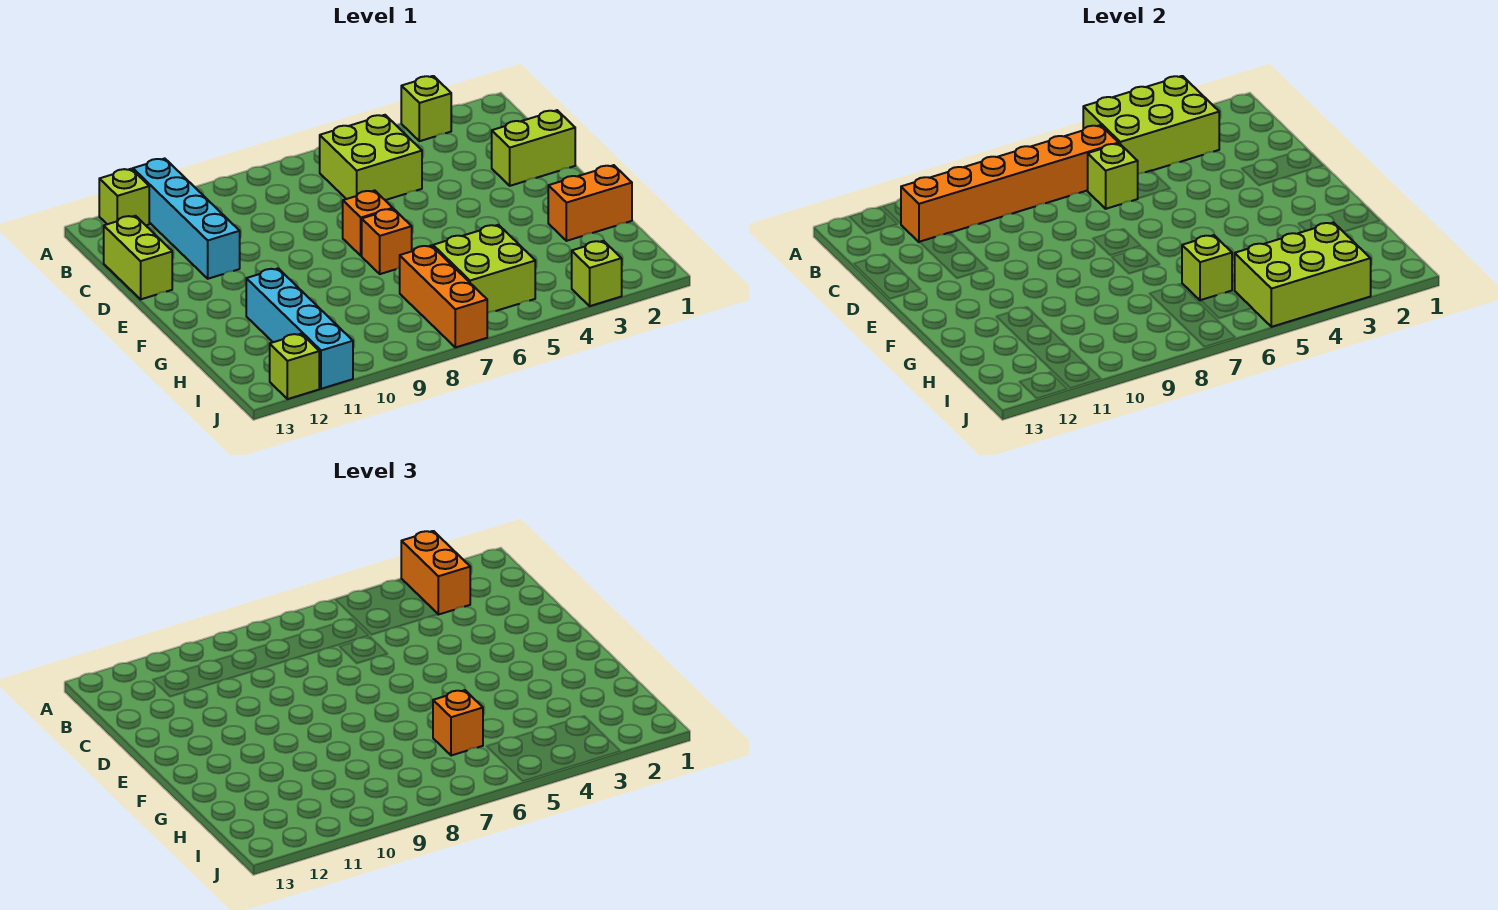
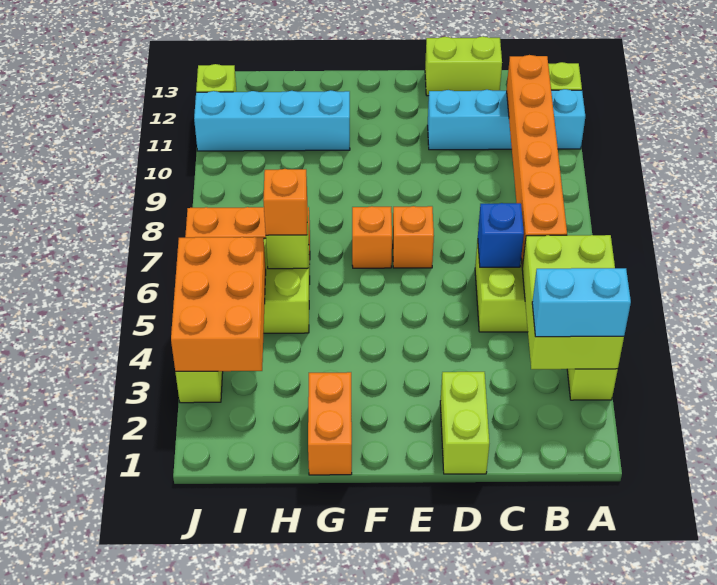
orange brick A3:B3 level 3 -> cyan brick A3:B3 level 3
lime brick C6 level 2 -> blue brick C6 level 2
lime brick I3:J5 level 2 -> orange brick I3:J5 level 2

